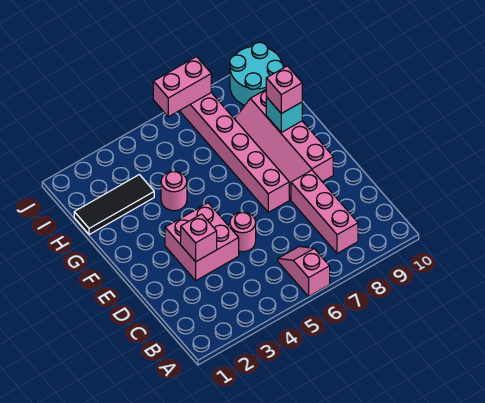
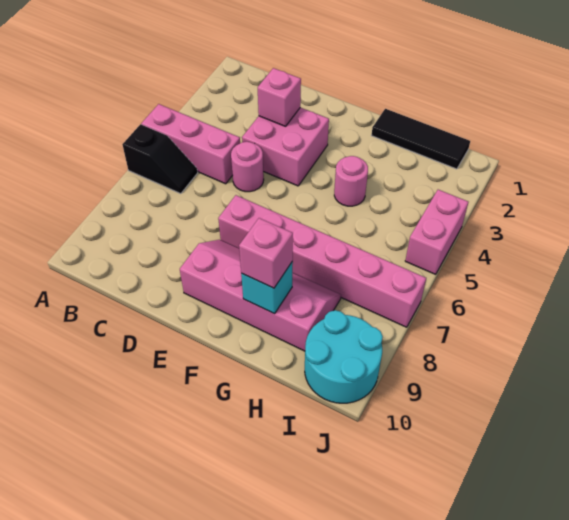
pink slope A6:B6 level 1 top A -> black slope A6:B6 level 1 top A
pink brick B8:D8 level 1 -> pink brick A5:C5 level 1
black tile H1:H3 level 1 -> black tile G1:I1 level 1
pink brick J6:J7 level 2 -> pink brick J4:J5 level 1

